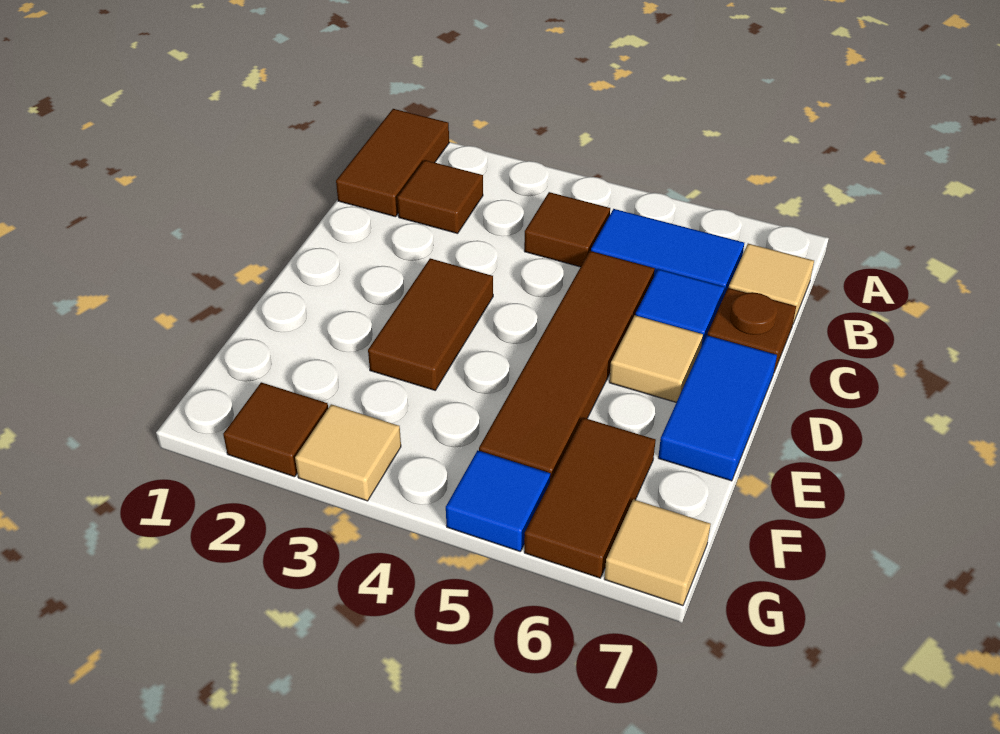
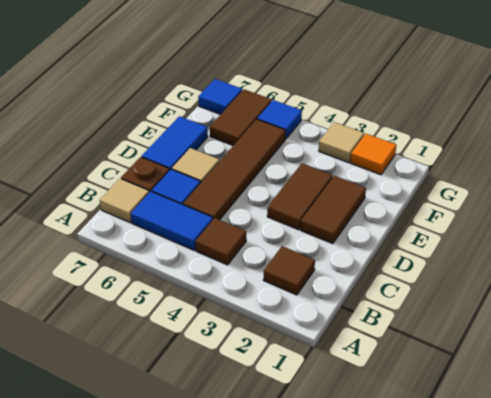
brown tile A1:B1 level 1 -> brown tile D2:E2 level 1
brown tile G2 level 1 -> orange tile G2 level 1
tan tile G7 level 1 -> blue tile G7 level 1

